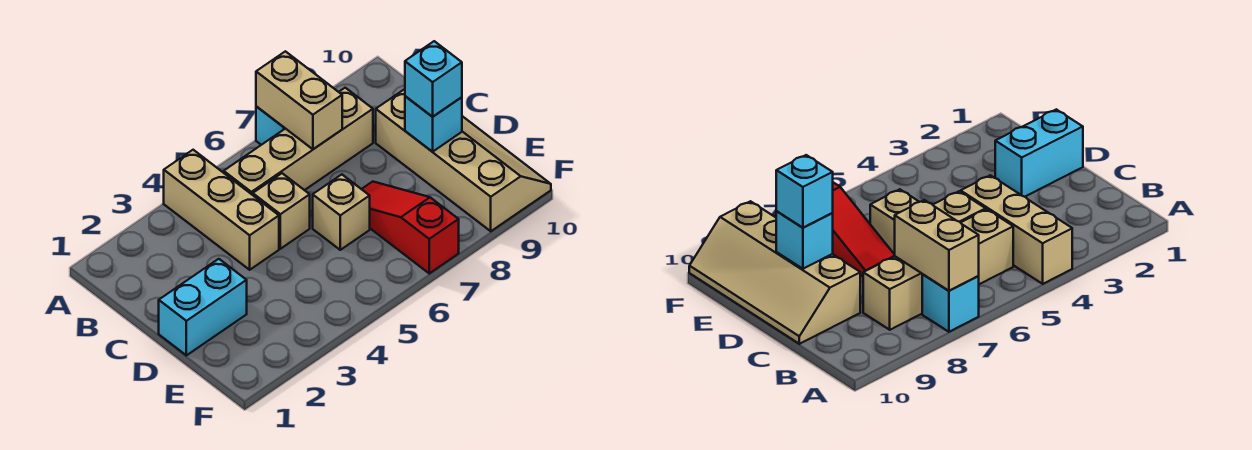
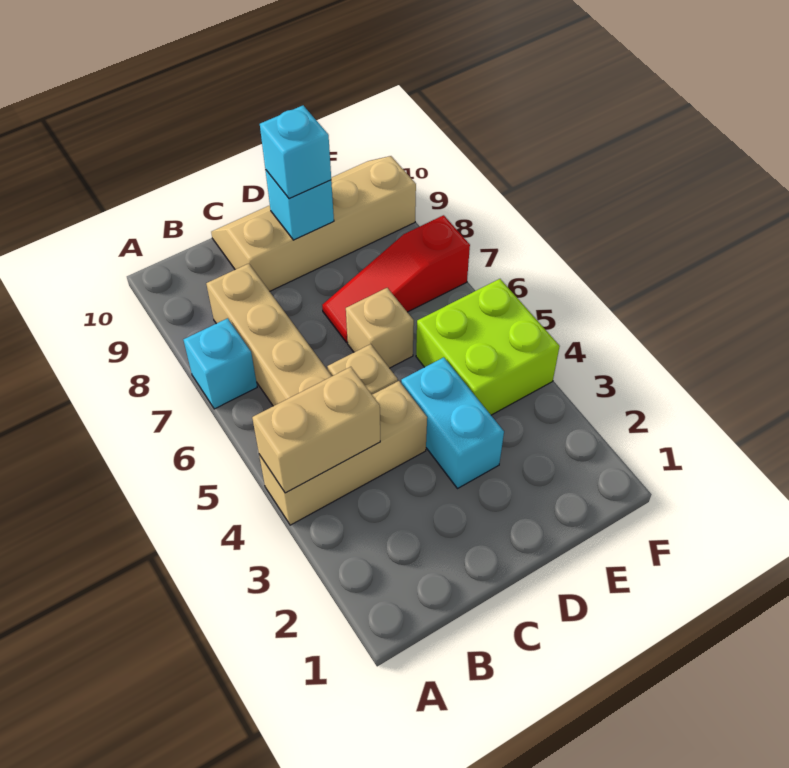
tan brick A7:B7 level 2 -> tan brick A4:B4 level 2
cyan brick D1:D2 level 1 -> cyan brick D3:D4 level 1
none -> lime brick E4:F5 level 1

